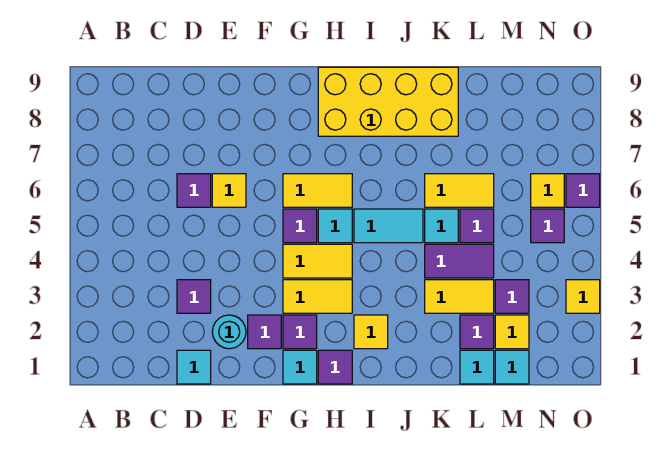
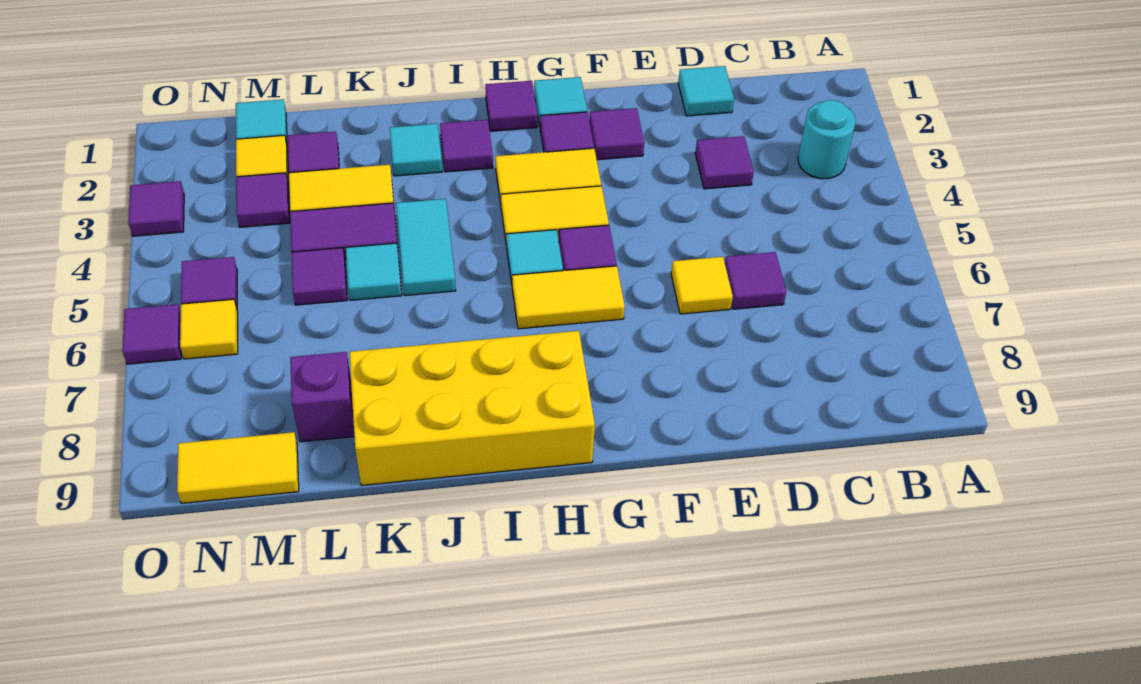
cyan round brick E2 level 1 -> cyan round brick B3 level 1
yellow tile I2 level 1 -> purple tile I2 level 1
cyan tile I5:J5 level 1 -> cyan tile J4:J5 level 1
yellow tile K6:L6 level 1 -> yellow tile M9:N9 level 1
cyan tile L1 level 1 -> cyan tile J2 level 1
none -> purple brick L8 level 1
yellow tile O3 level 1 -> purple tile O3 level 1

